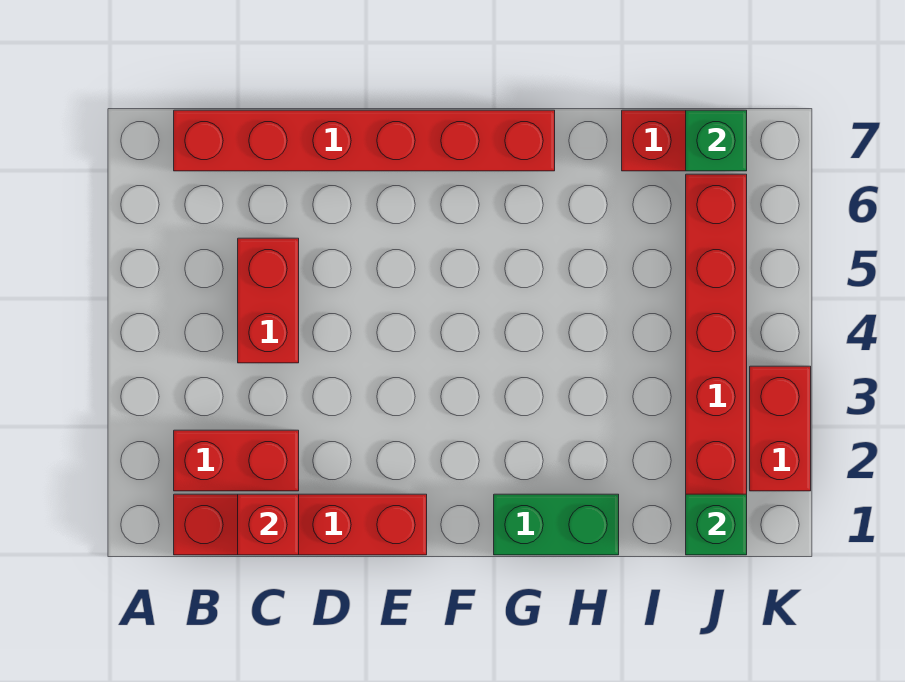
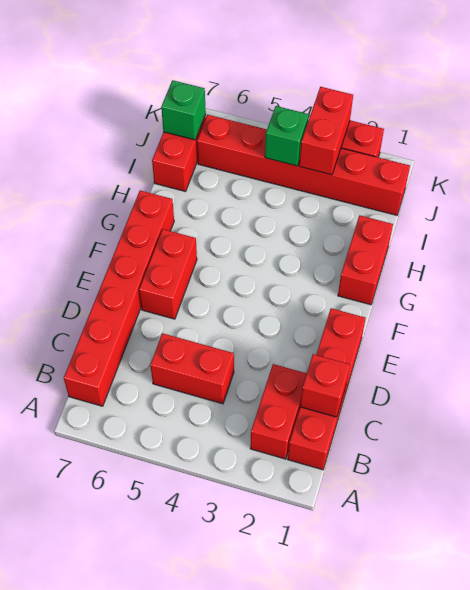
none -> red brick E6:F6 level 1
green brick G1:H1 level 1 -> red brick G1:H1 level 1
green brick J1 level 2 -> green brick J4 level 2
none -> red brick J3:K3 level 2

